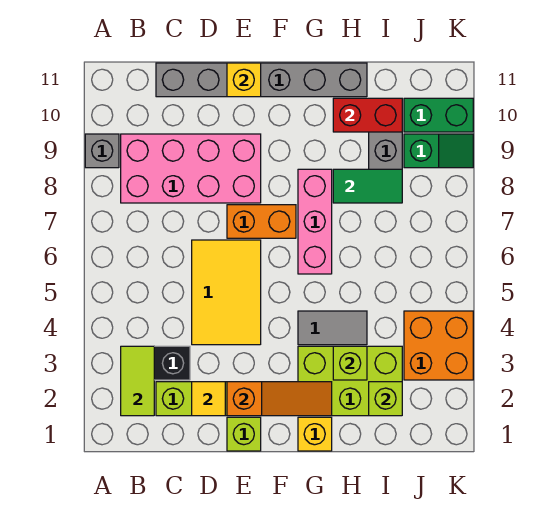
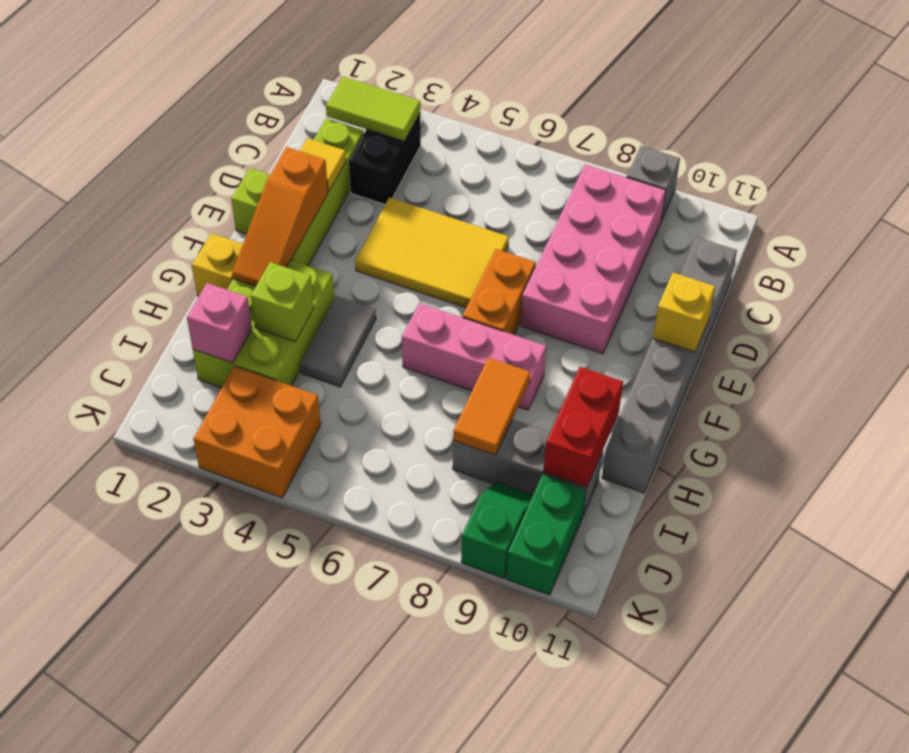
green tile H8:I8 level 2 -> orange tile H8:I8 level 2
lime brick I2 level 2 -> pink brick I2 level 2
green slope J9:K9 level 1 top J -> green slope J9:K9 level 1 top K

